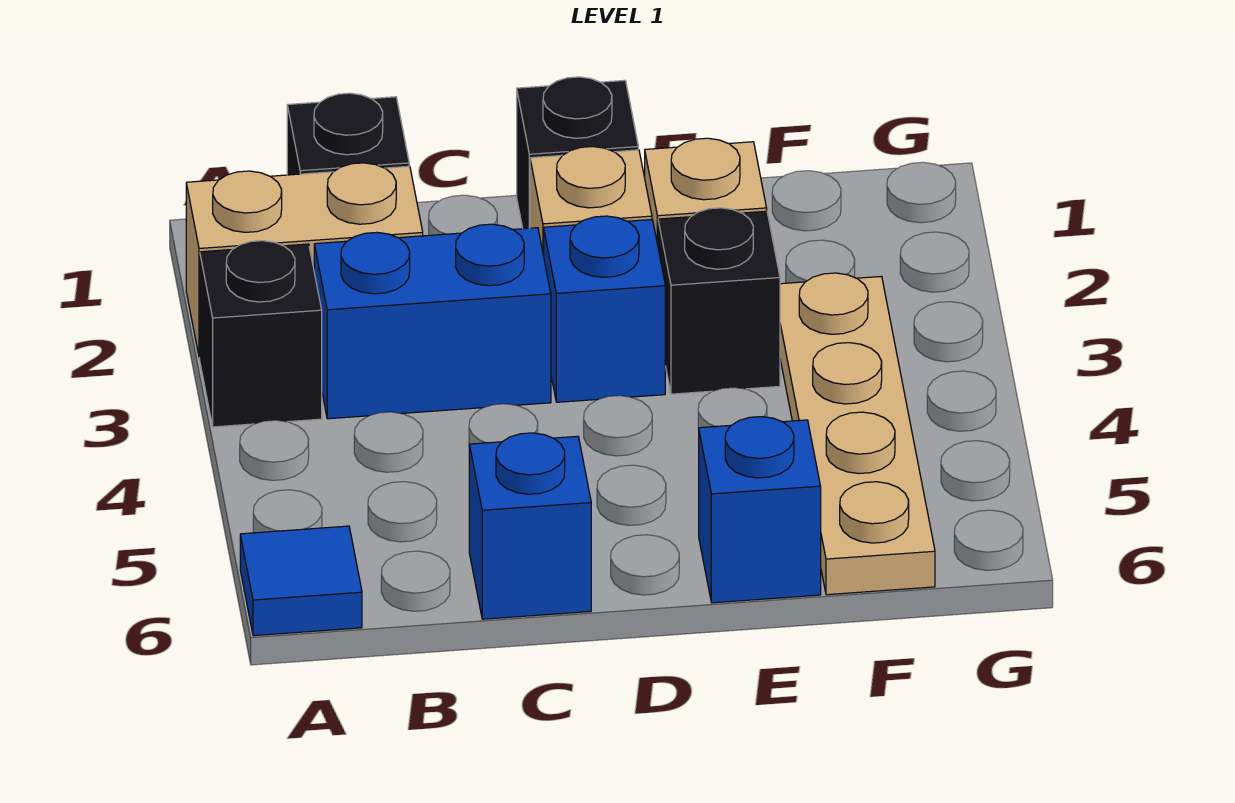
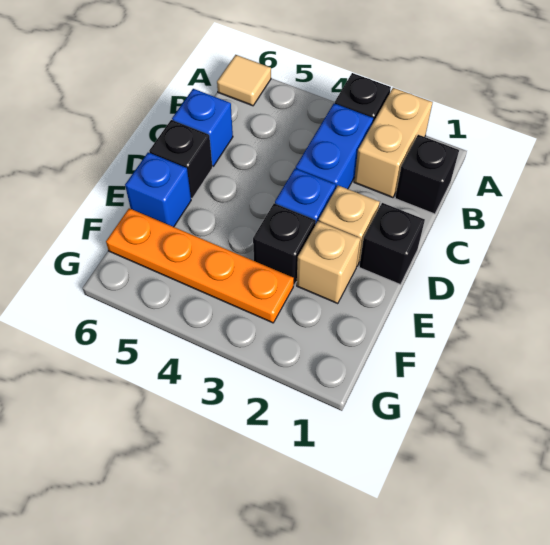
blue tile A6 level 1 -> tan tile A6 level 1
none -> black brick D6 level 1
tan plate F3:F6 level 1 -> orange plate F3:F6 level 1

